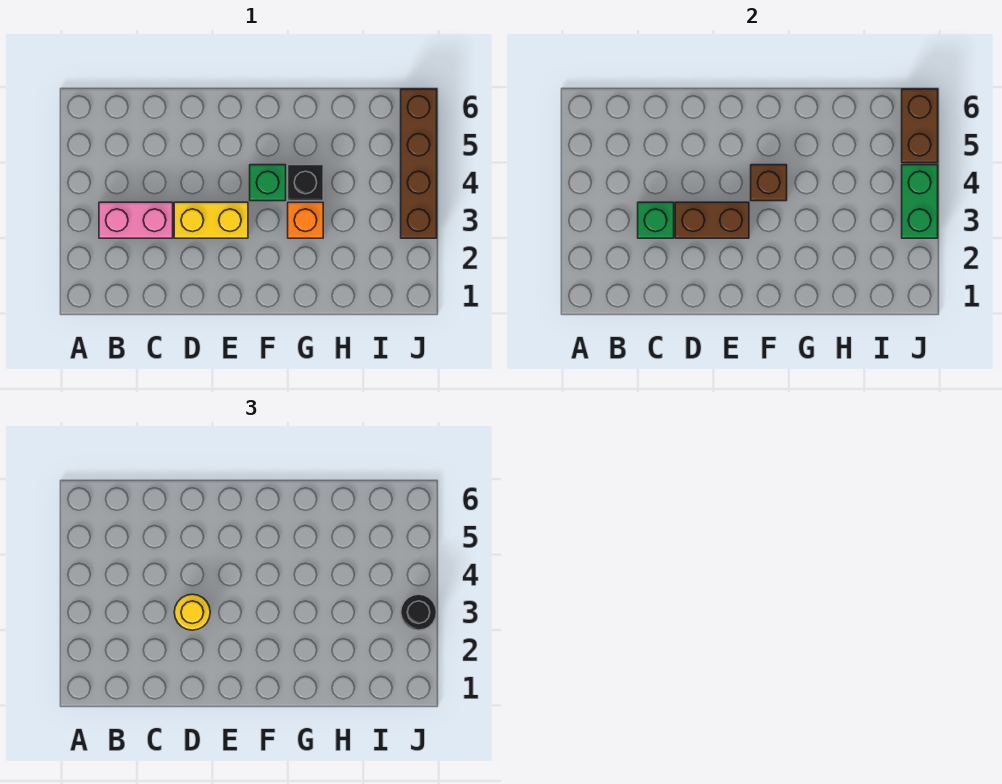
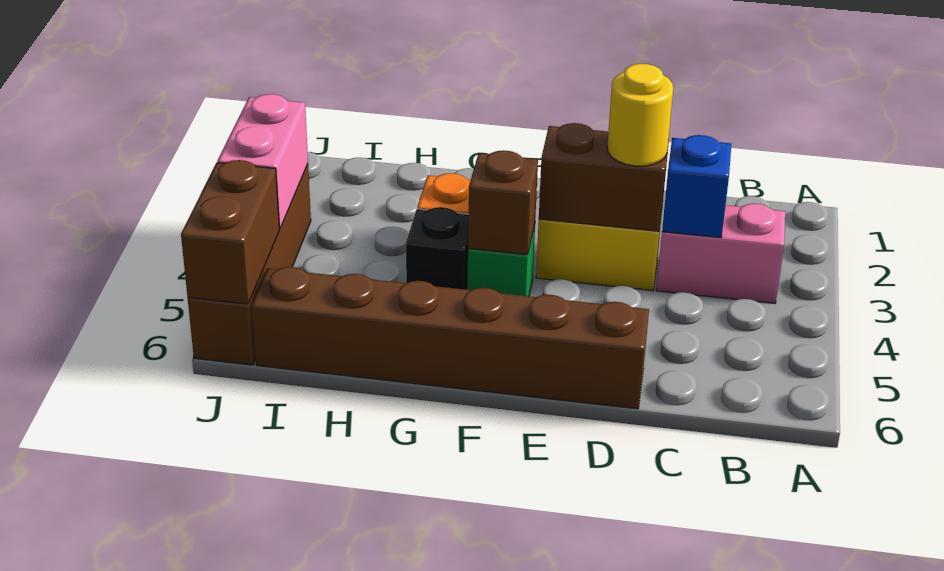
green brick C3 level 2 -> blue brick C3 level 2
none -> brown brick D6:I6 level 1
green brick J3:J4 level 2 -> pink brick J3:J4 level 2
black round brick J3 level 3 -> none

